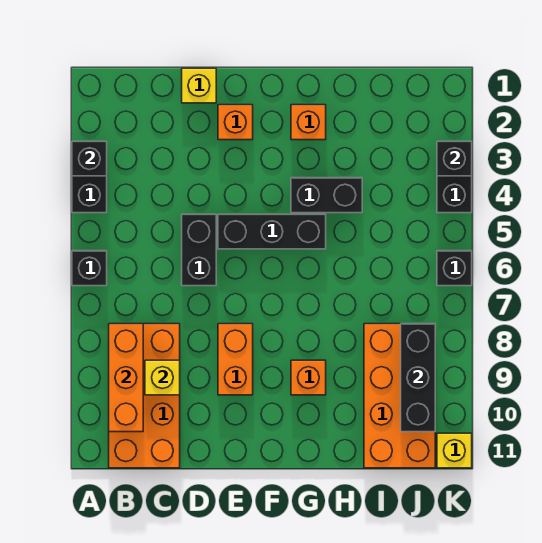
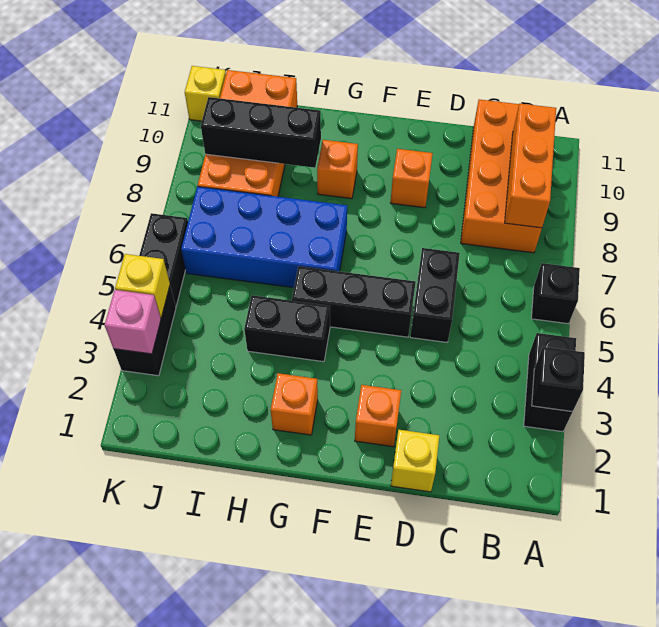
yellow brick C9 level 2 -> yellow brick K4 level 2
orange brick E8:E9 level 1 -> orange brick E9 level 1
none -> blue brick G6:J7 level 1
black brick J8:J10 level 2 -> black brick H9:J9 level 2
black brick K3 level 2 -> pink brick K3 level 2
black brick K6 level 1 -> black brick K5:K6 level 1

